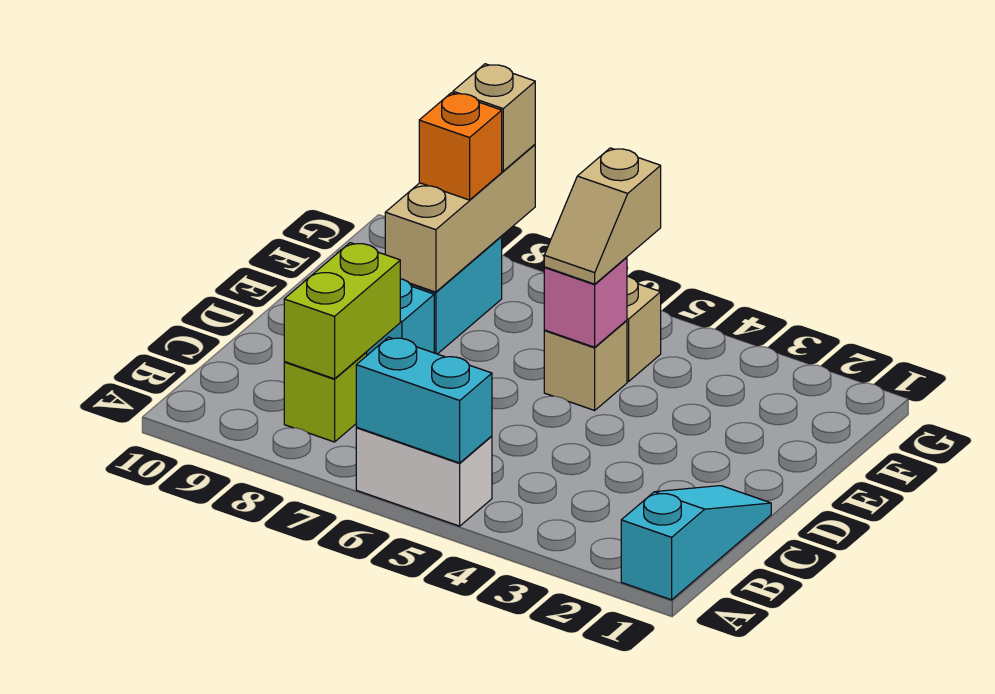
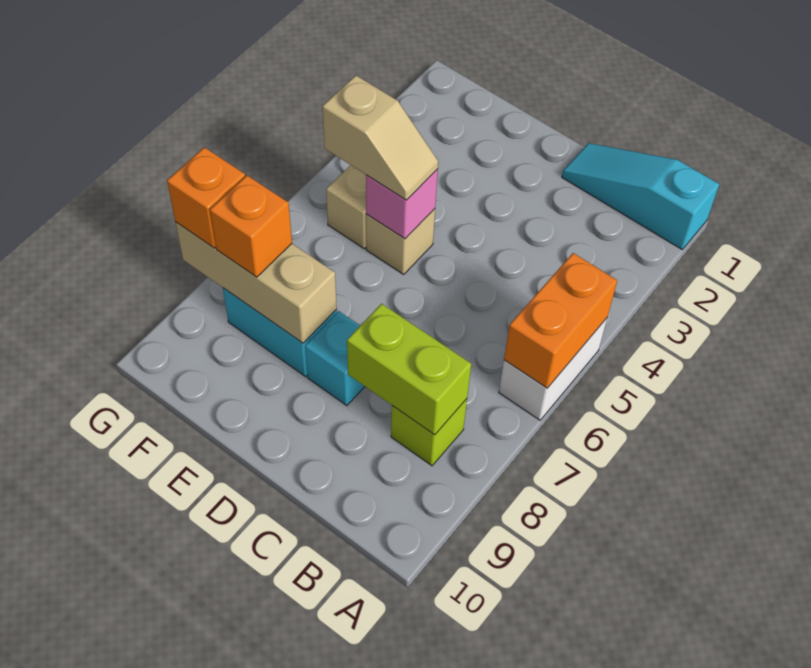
cyan brick A5:A6 level 2 -> orange brick A5:A6 level 2
tan brick G8 level 3 -> orange brick G8 level 3

